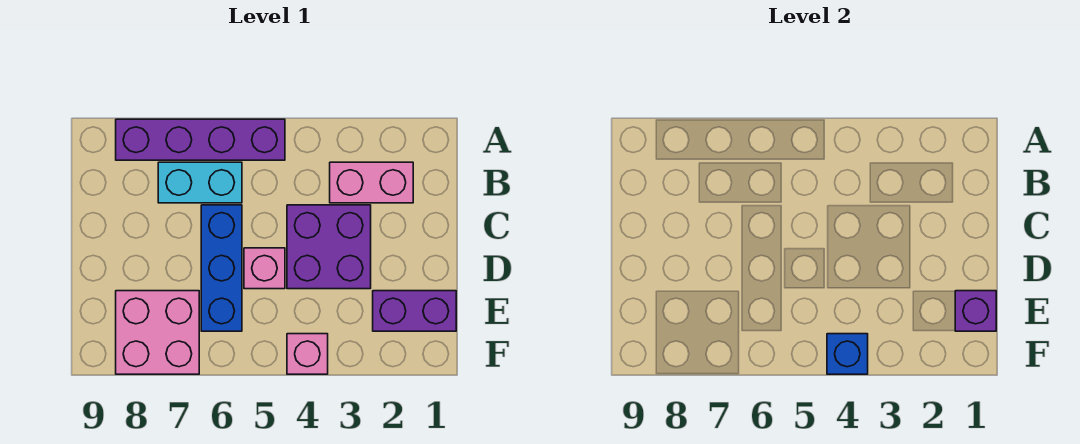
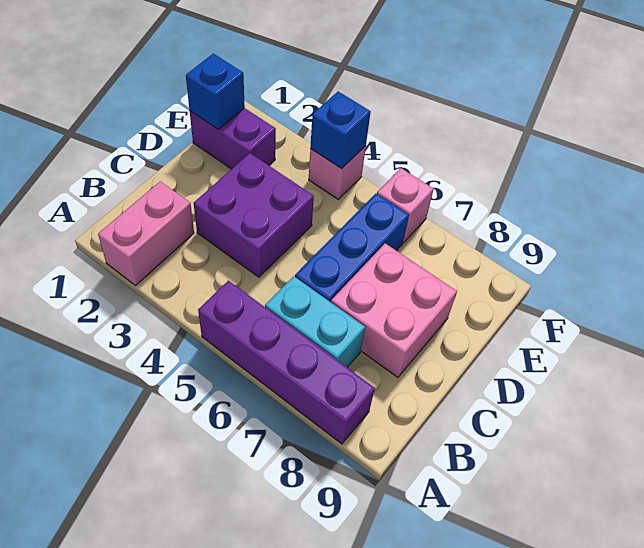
pink brick B2:B3 level 1 -> pink brick A2:B2 level 1
pink brick D5 level 1 -> pink brick F6 level 1
purple brick E1 level 2 -> blue brick E1 level 2
pink brick E7:F8 level 1 -> pink brick C7:D8 level 1

